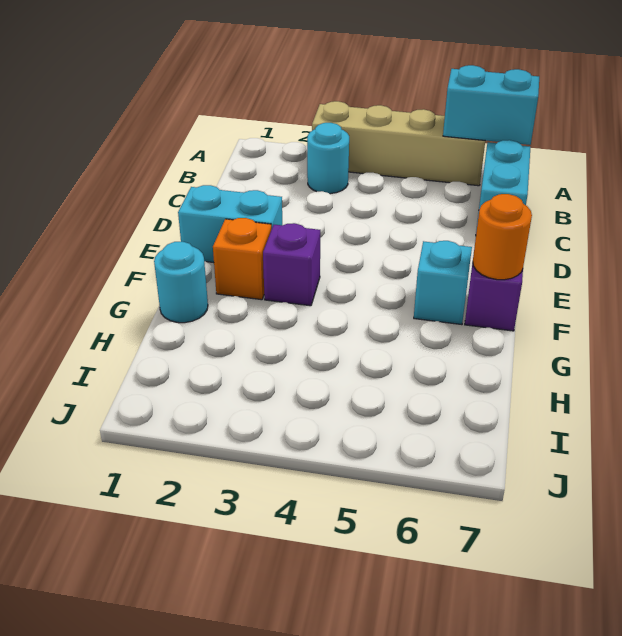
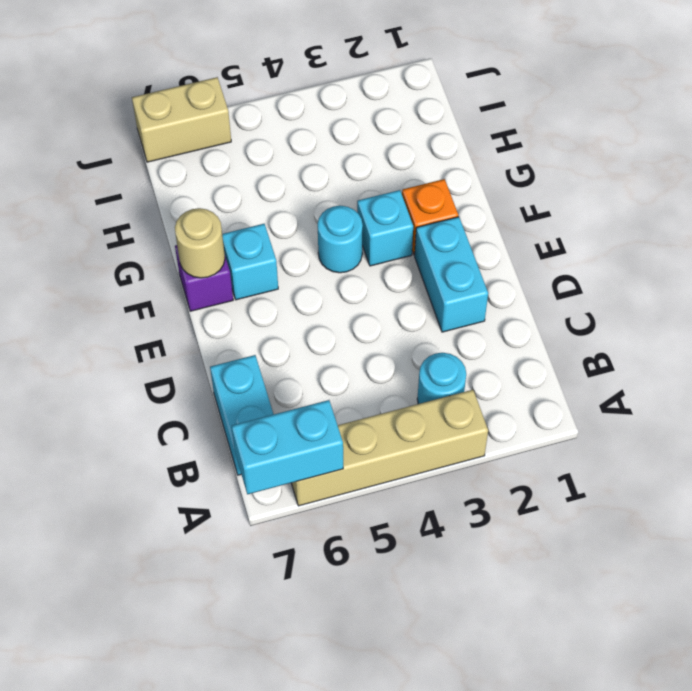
cyan brick E1:E2 level 1 -> cyan brick D2:E2 level 1
purple brick F3 level 1 -> cyan brick F3 level 1
orange round brick F7 level 2 -> tan round brick F7 level 2
cyan round brick G1 level 1 -> cyan round brick F4 level 1
none -> tan brick J6:J7 level 1

